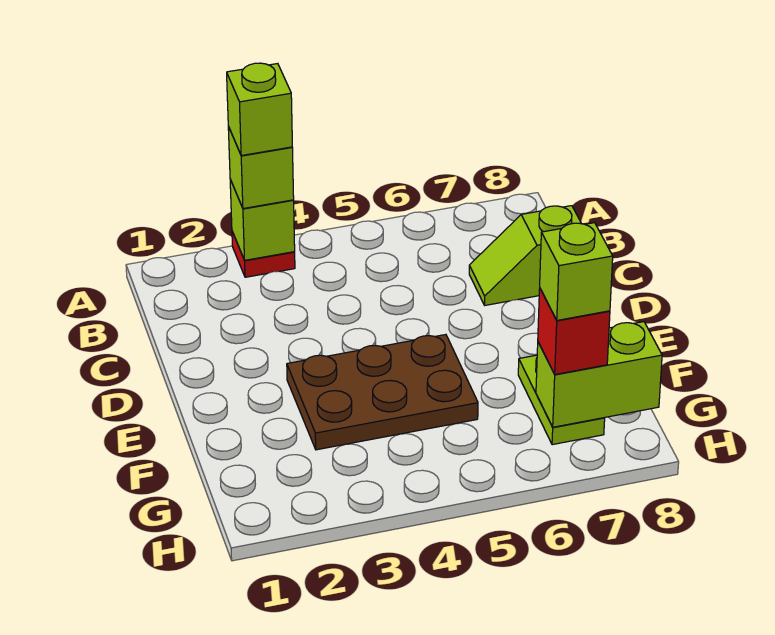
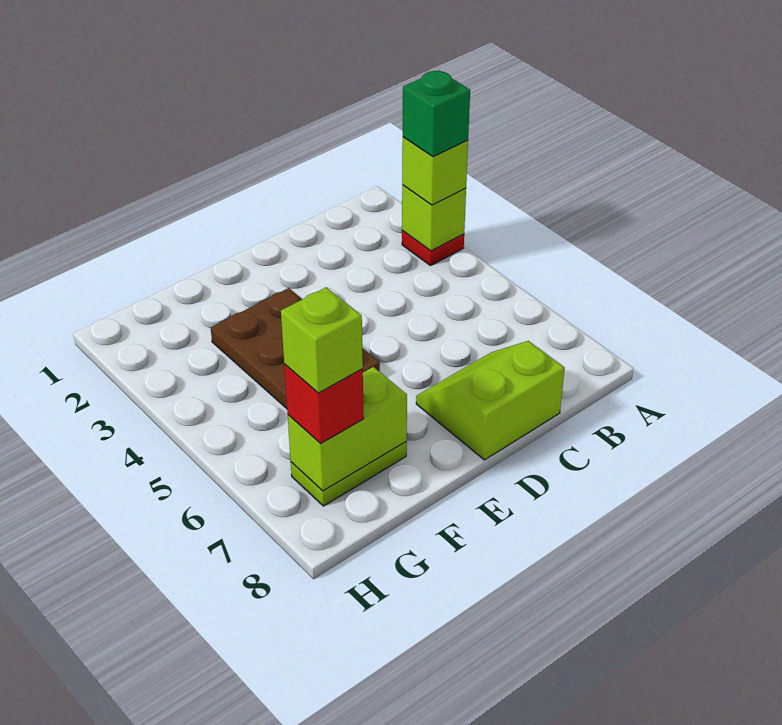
lime brick A3 level 4 -> green brick A3 level 4
lime slope C7:C8 level 1 top 8 -> lime slope C7:D8 level 1 top 8
lime brick G7:G8 level 2 -> lime brick F7:G7 level 2

